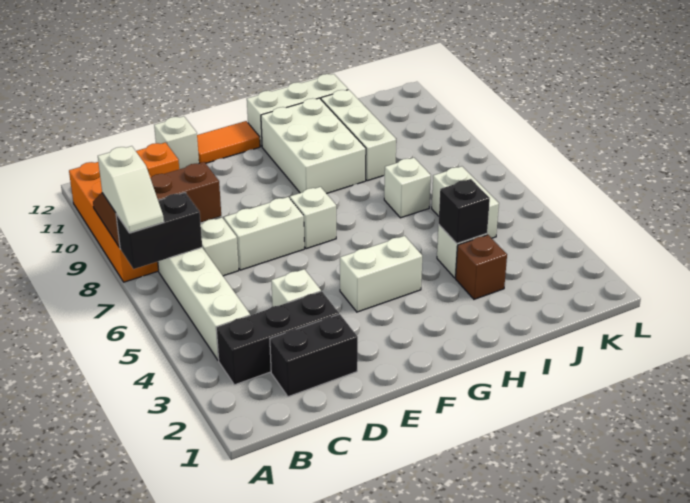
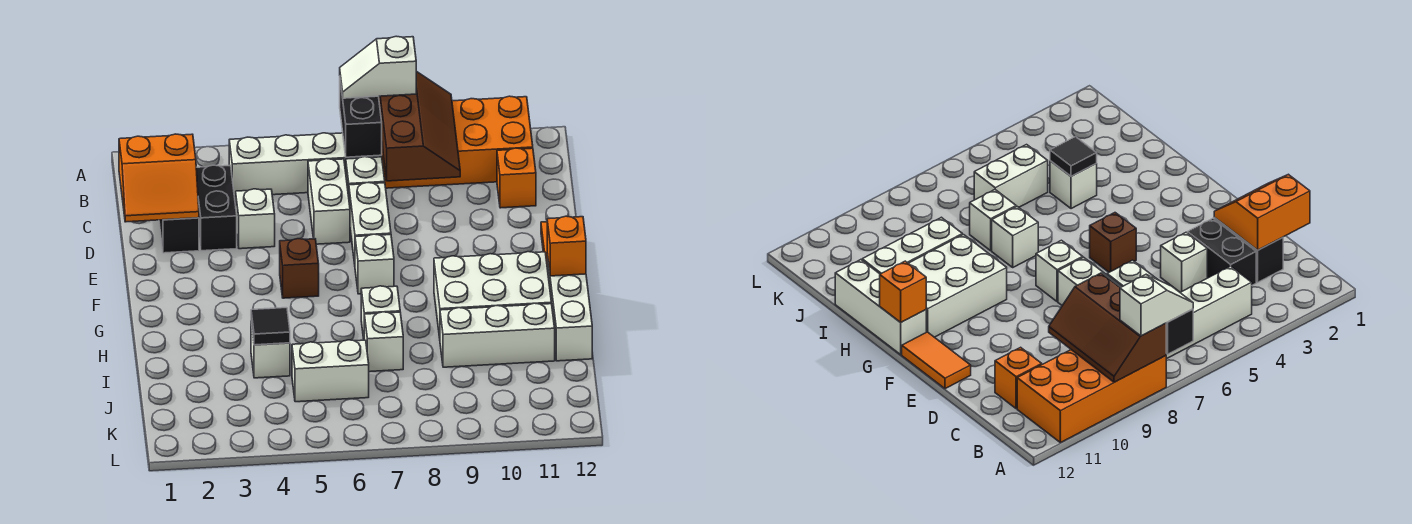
black brick B3:D3 level 1 -> black brick C3:D3 level 1
none -> orange slope C1:D2 level 2 top C
white brick D12 level 1 -> white brick H7 level 1
white brick F4:G4 level 1 -> white brick C6:D6 level 1
none -> orange brick G12 level 2
brown brick I3 level 1 -> brown brick F5 level 1
black brick I4 level 2 -> black tile I4 level 2

